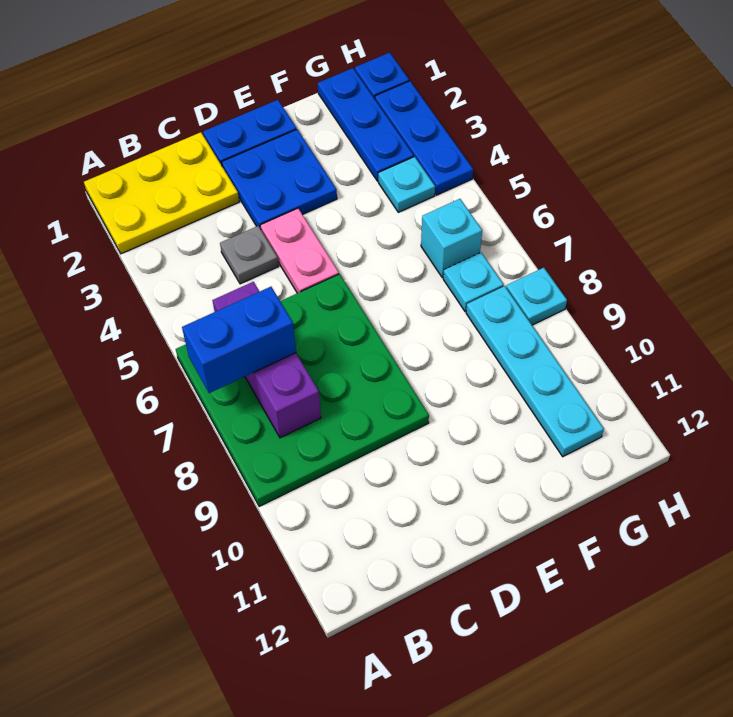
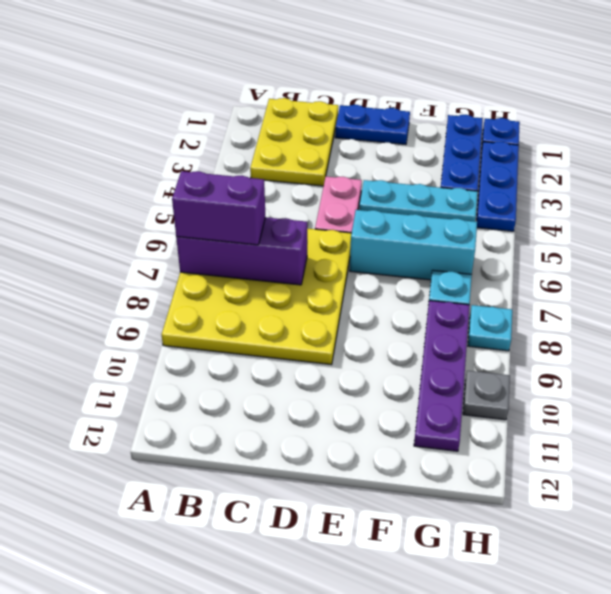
yellow plate A1:C2 level 1 -> yellow plate B1:C3 level 1
green plate A6:D9 level 1 -> yellow plate A6:D9 level 1
blue brick A7:B7 level 3 -> purple brick A7:B7 level 3
purple brick B6:B8 level 2 -> purple brick A7:C7 level 2
grey plate C4 level 1 -> grey plate H10 level 1
blue plate D2:E3 level 1 -> none
cyan plate G4 level 1 -> cyan plate E4:G4 level 1
cyan brick G6 level 1 -> cyan brick E6:G6 level 1
cyan plate G8:G11 level 1 -> purple plate G8:G11 level 1

